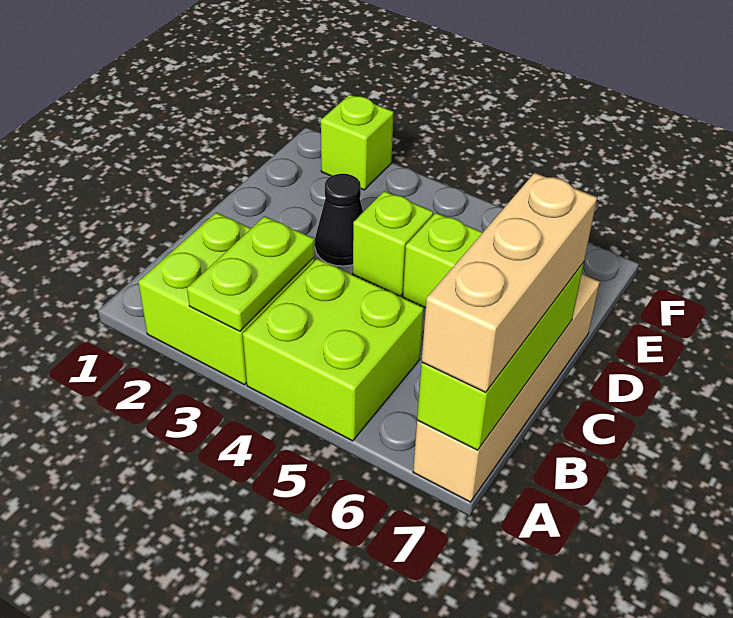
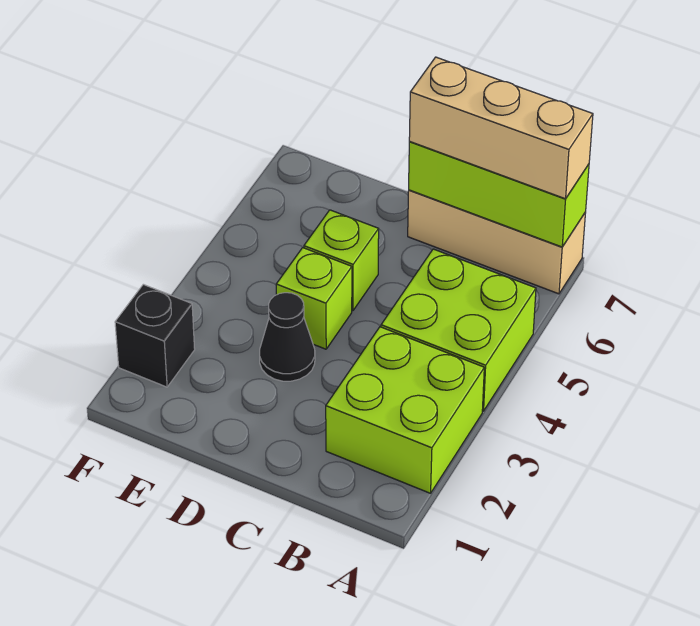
lime plate A3:B3 level 2 -> none
tan brick A7:D7 level 1 -> tan brick A7:C7 level 1
lime brick F2 level 1 -> black brick F2 level 1

